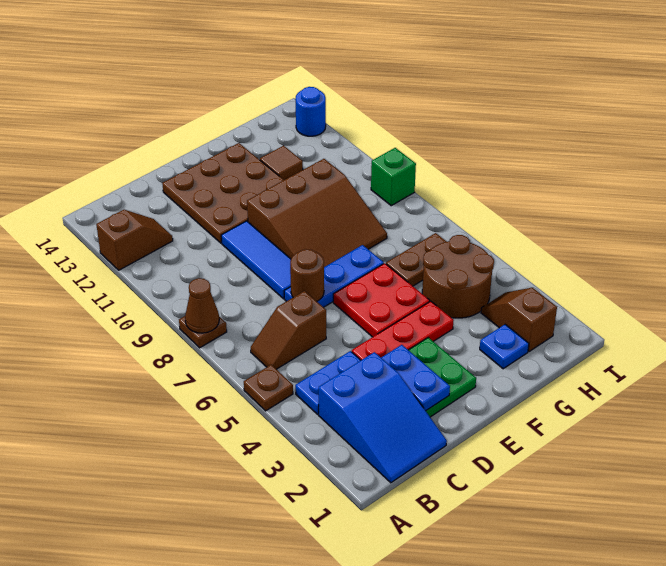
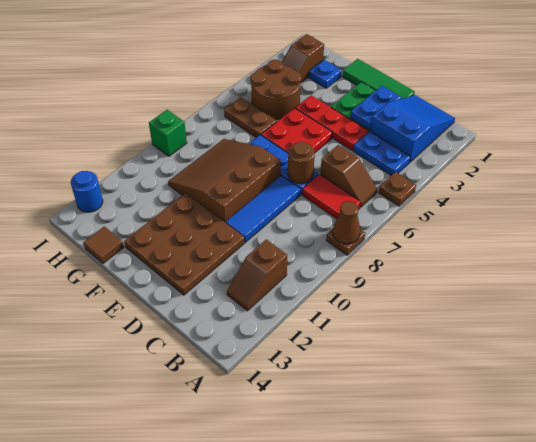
brown slope A12:B12 level 1 top A -> brown slope B11:B12 level 1 top 11
none -> red tile B7:C7 level 1
none -> green tile D1:F1 level 1
brown slope E8:G10 level 1 top 10 -> brown slope E8:G10 level 1 top E
brown tile G12 level 1 -> brown tile G14 level 1

